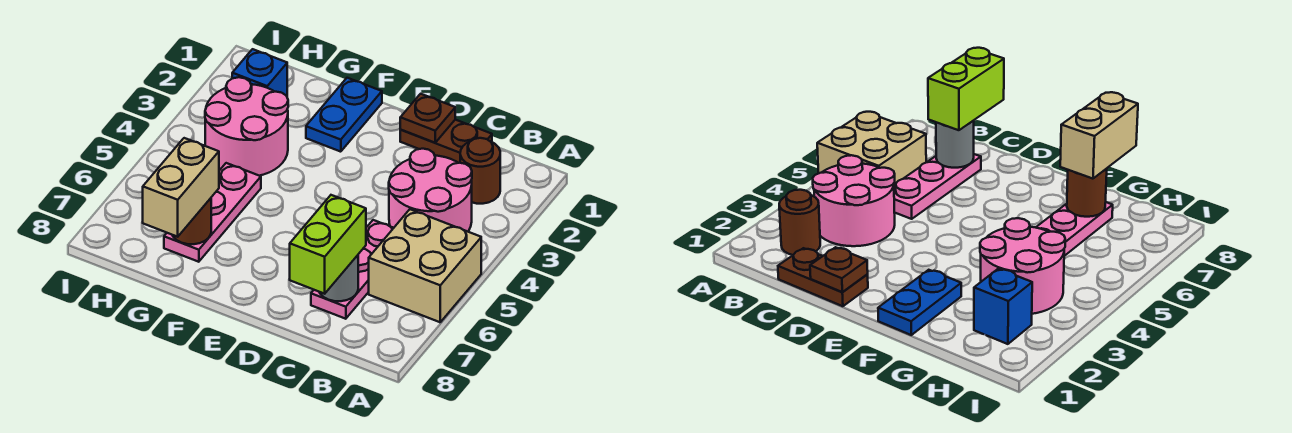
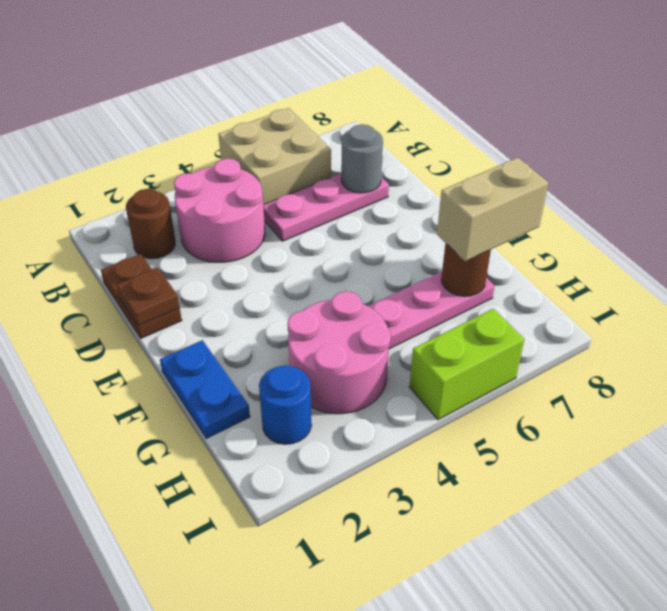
lime brick C7:C8 level 3 -> lime brick I5:I6 level 1
blue plate F1:F2 level 1 -> blue plate F1:G1 level 1
blue brick H2 level 1 -> blue round brick H2 level 1

